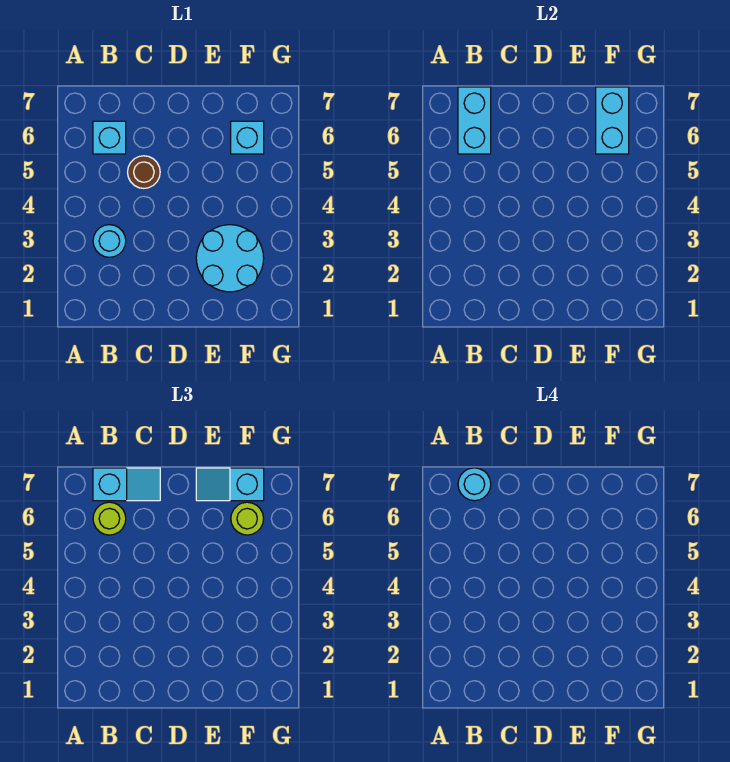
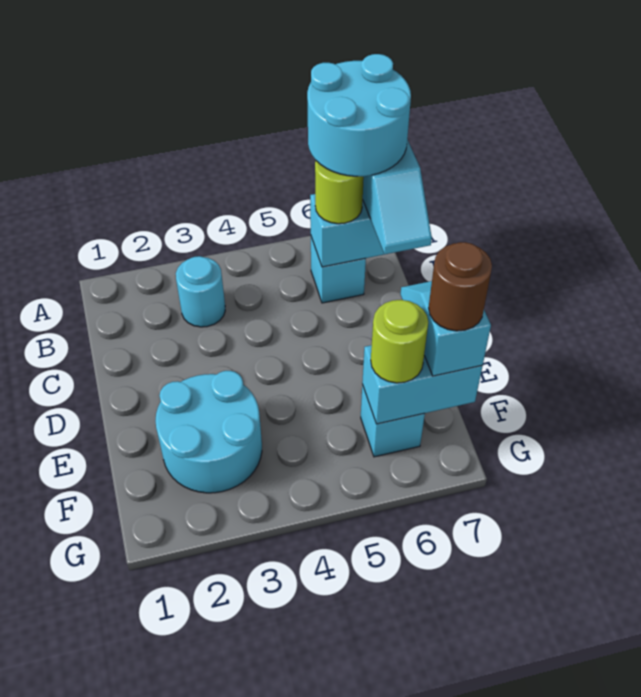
cyan round brick B7 level 4 -> cyan round brick A6:B7 level 4
brown round brick C5 level 1 -> brown round brick F7 level 4

